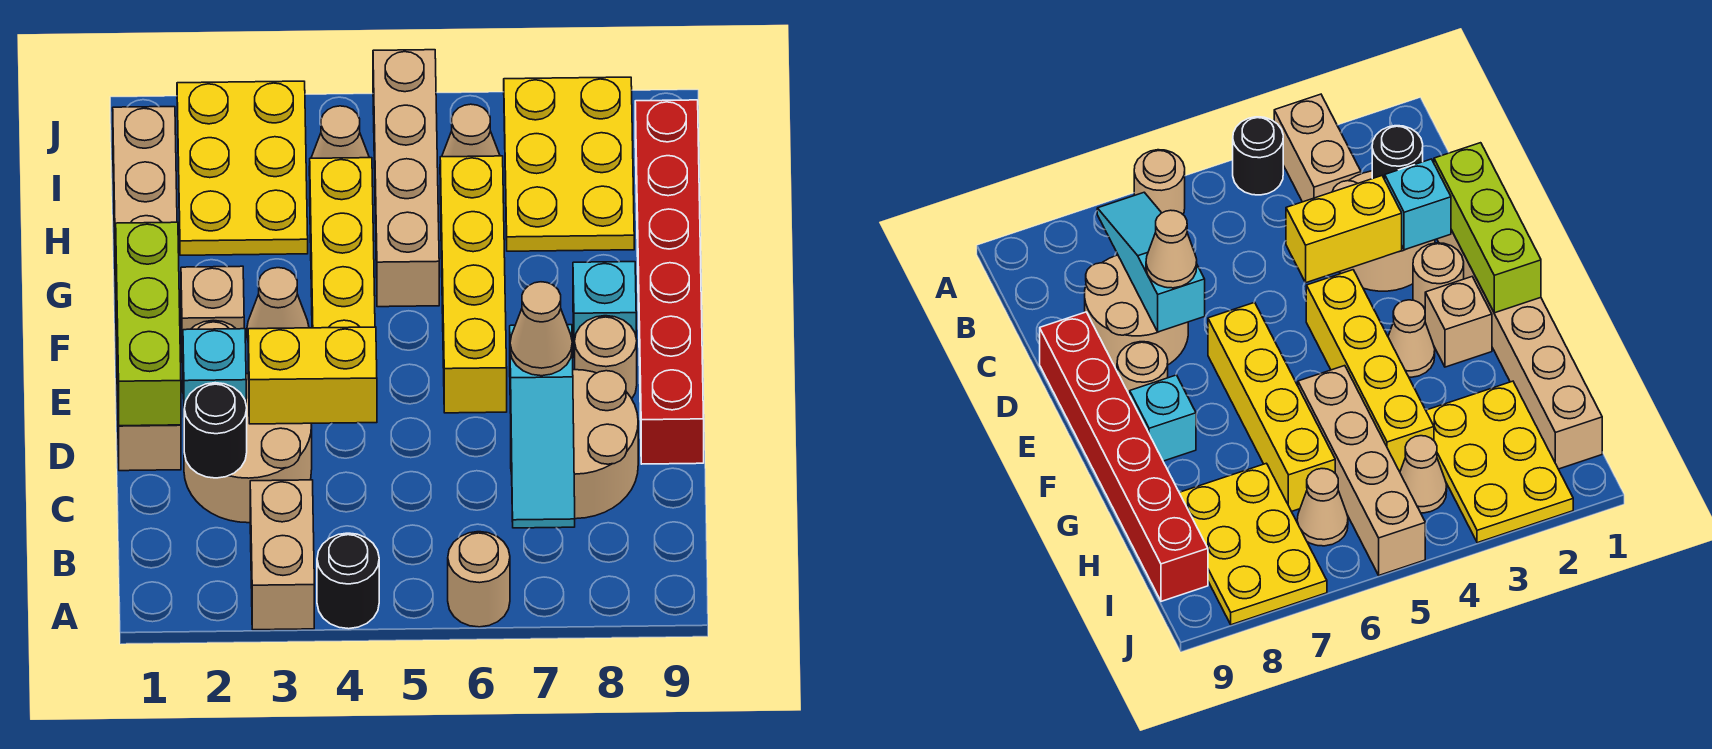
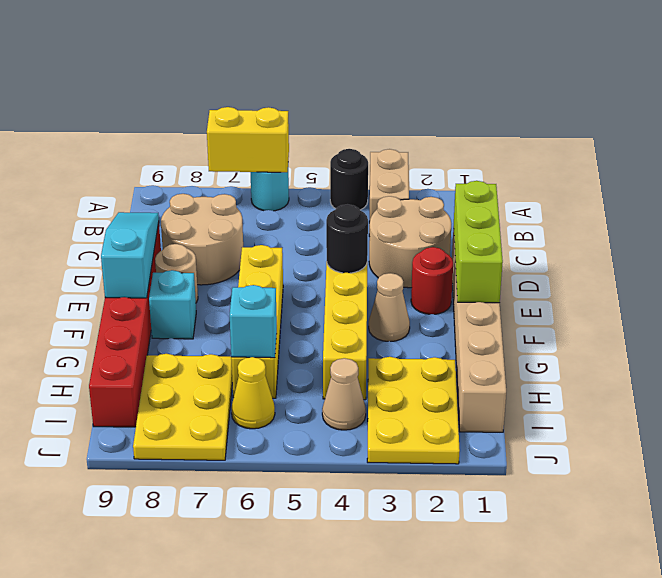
tan round brick A6 level 1 -> cyan round brick A6 level 1
cyan slope B7:D7 level 2 top D -> cyan slope D9:F9 level 2 top F
black round brick C2 level 2 -> black round brick E4 level 2
cyan brick D2 level 2 -> cyan brick H6 level 2
yellow brick D3:D4 level 2 -> yellow brick A6:A7 level 2
tan cone D7 level 3 -> none
tan round brick E2 level 1 -> red round brick E2 level 1
tan brick F2 level 1 -> none
tan brick G5:J5 level 1 -> none
tan cone I6 level 1 -> yellow cone I6 level 1

